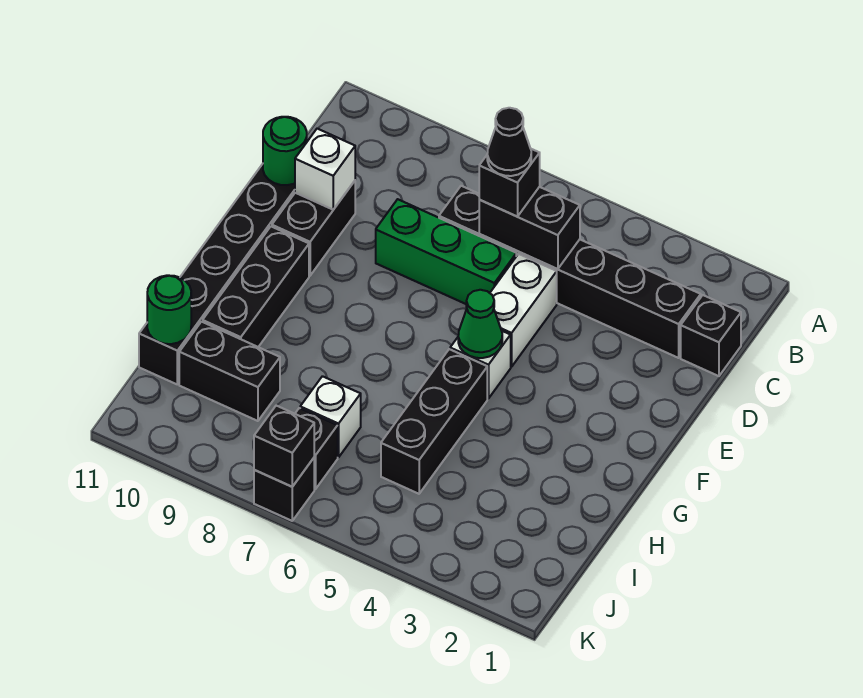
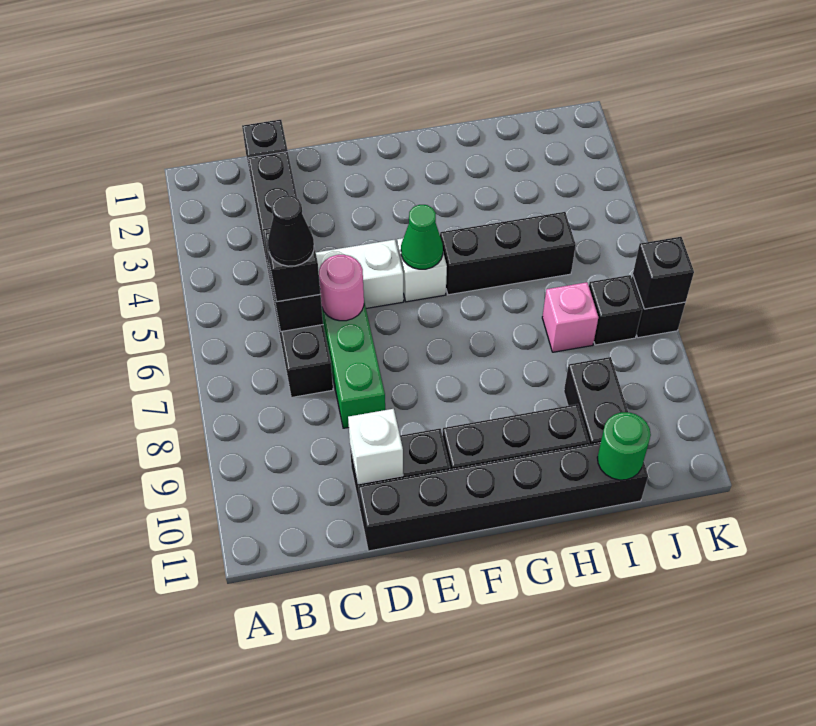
none -> pink round brick D6 level 2
green round brick D11 level 2 -> none
white brick I7 level 1 -> pink brick I7 level 1

